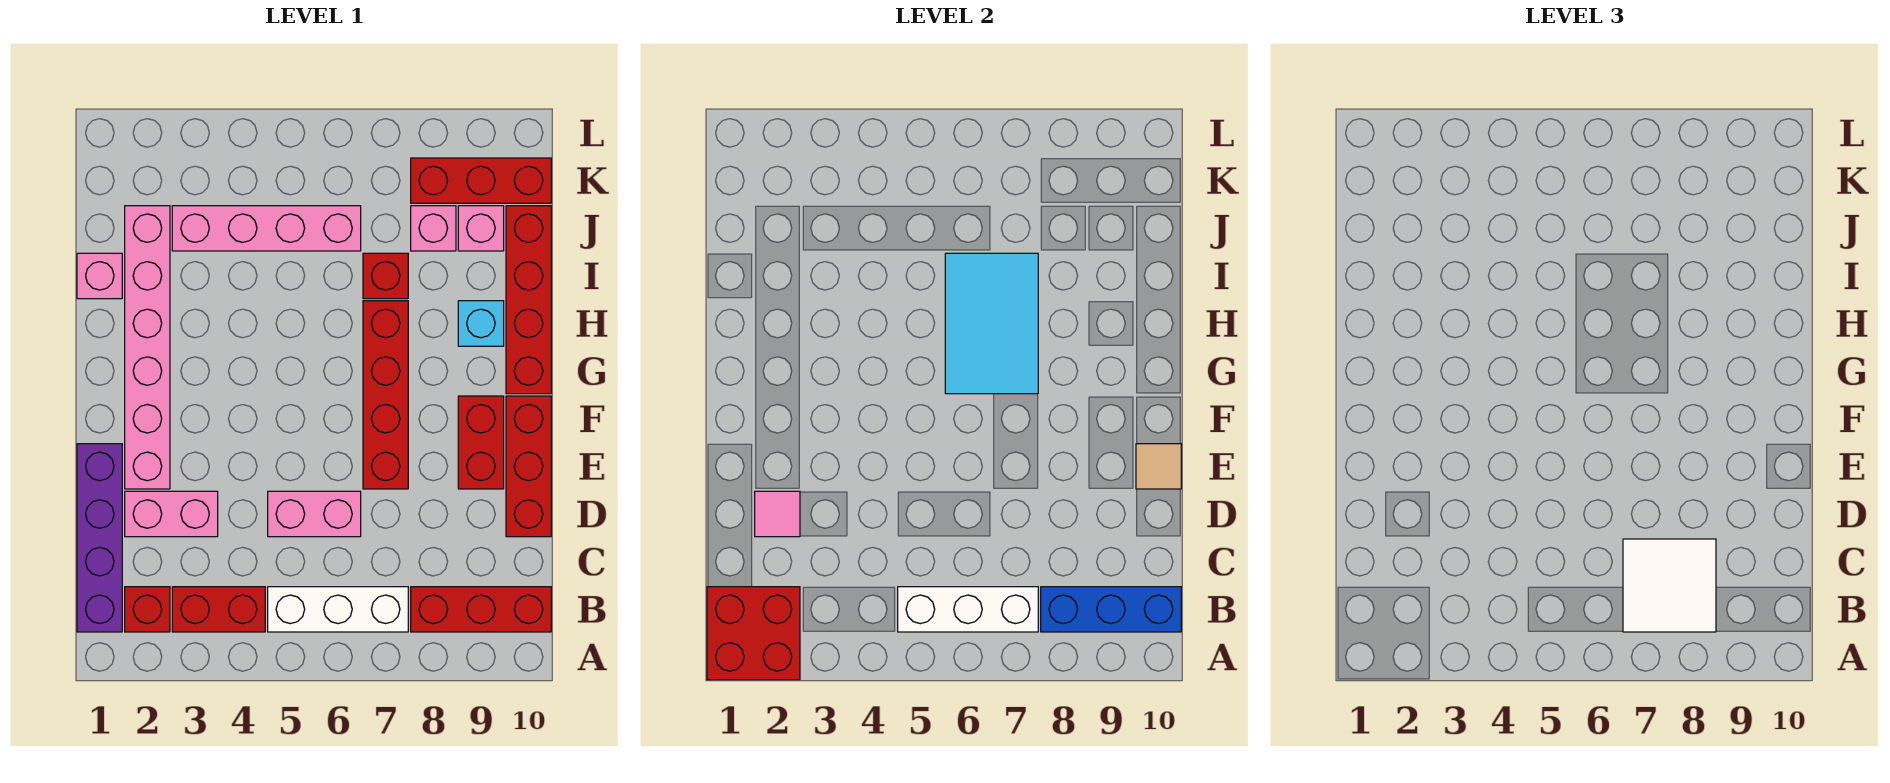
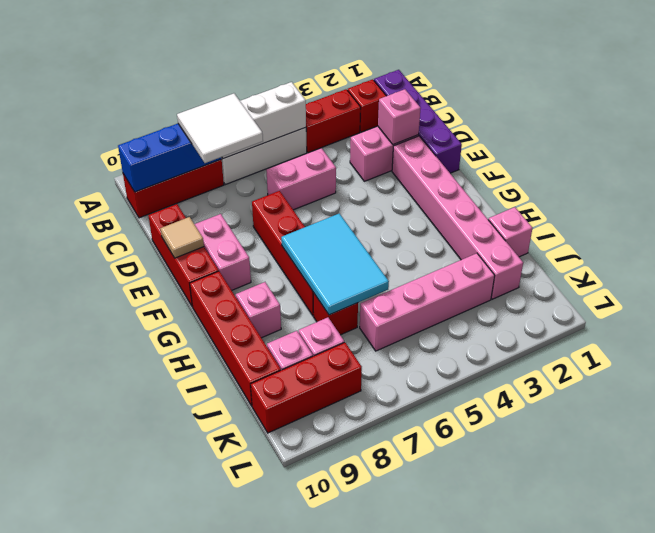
red brick A1:B2 level 2 -> none
pink tile D2 level 2 -> pink brick D2 level 2
red brick E9:F9 level 1 -> pink brick E9:F9 level 1
cyan brick H9 level 1 -> pink brick H9 level 1

